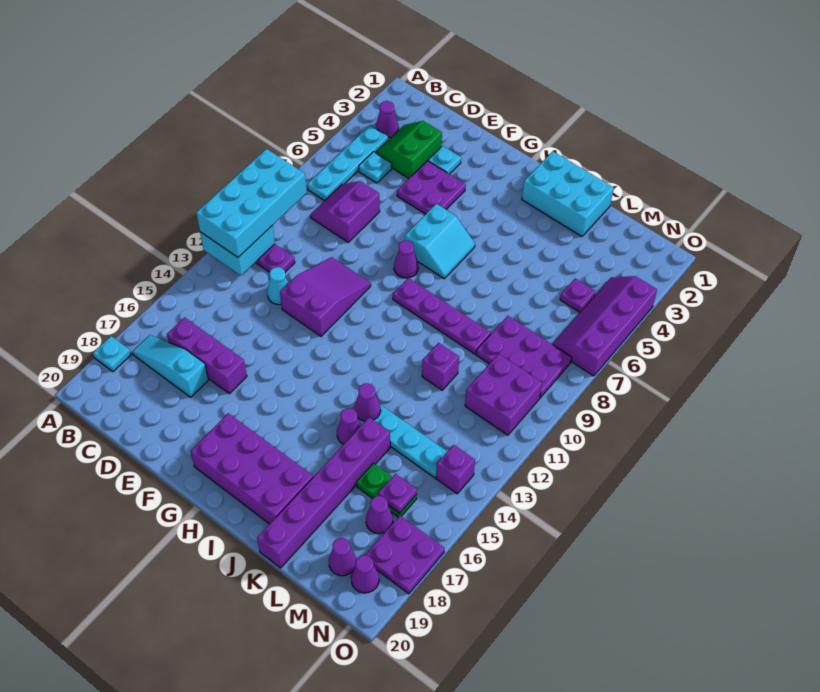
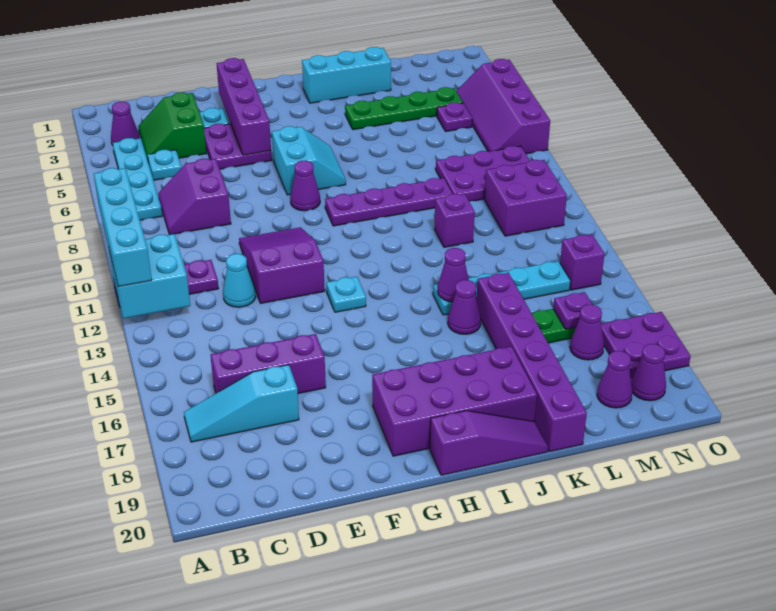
cyan brick A9:B12 level 3 -> cyan brick A9:A12 level 3
cyan plate A18 level 1 -> cyan plate G13 level 1
none -> purple brick F2:F5 level 2
none -> purple slope H20:J20 level 1 top H
cyan brick I1:K2 level 1 -> cyan brick I2:K2 level 1
none -> green plate J4:M4 level 1

